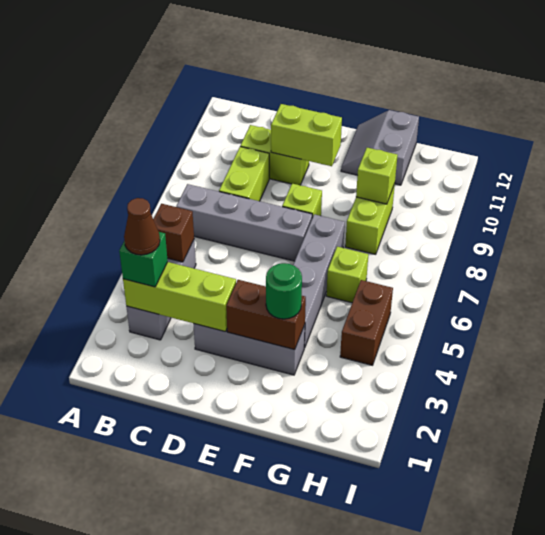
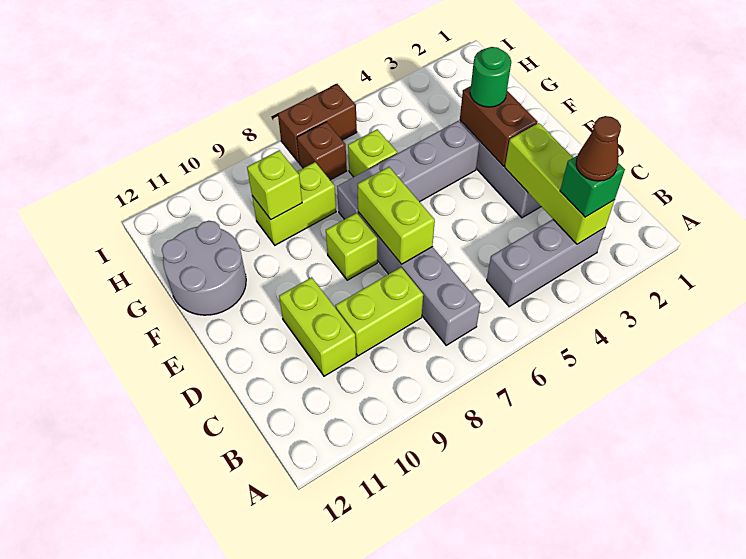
brown brick B5 level 2 -> brown brick H7 level 1
lime brick D10:E10 level 2 -> lime brick D7:E7 level 2
grey slope F11:G12 level 1 top G -> grey round brick F11:G12 level 1
brown brick H4:H5 level 1 -> brown brick I6:I7 level 1

